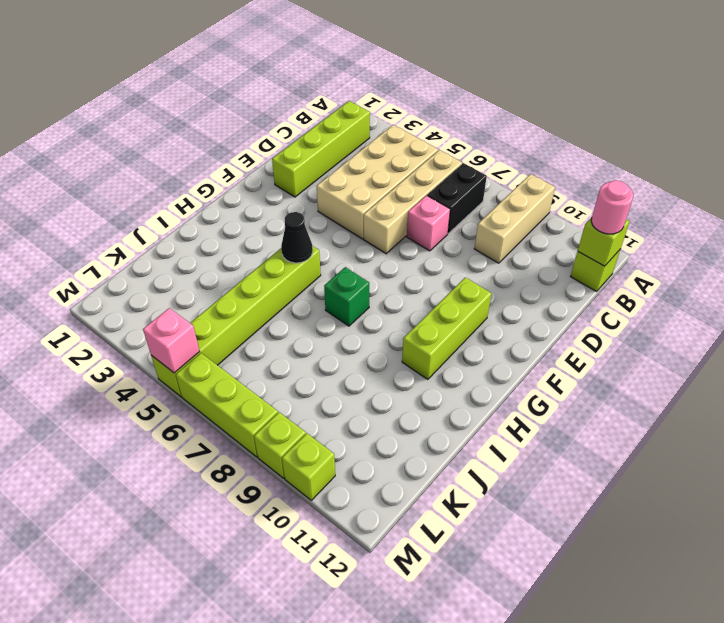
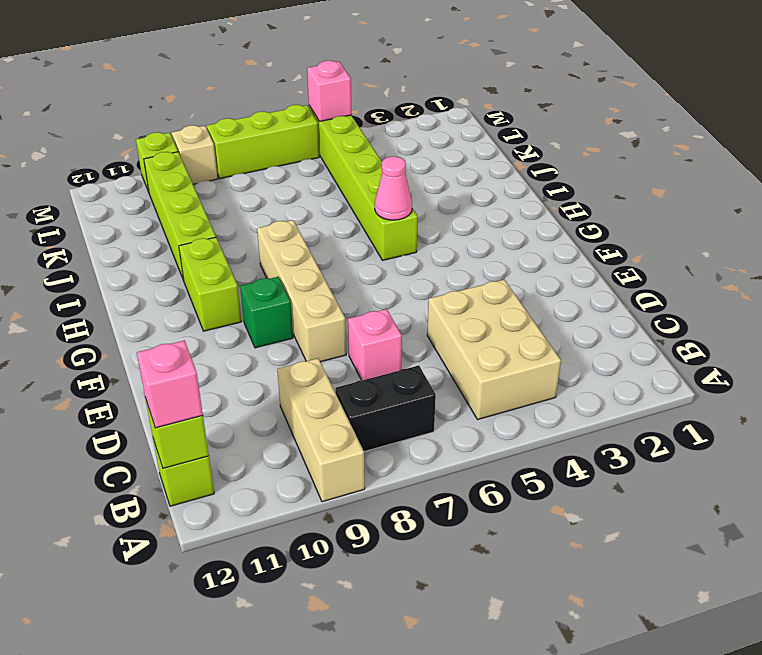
lime brick B2:E2 level 1 -> lime brick I10:L10 level 1
tan brick B4:E5 level 1 -> tan brick B4:D5 level 1
tan brick B6:E6 level 1 -> tan brick E8:H8 level 1
black brick B7:C7 level 1 -> black brick B7:B8 level 1
pink round brick B12 level 3 -> pink brick B12 level 3
lime brick F10:H10 level 1 -> lime brick G10:H10 level 1
black cone H5 level 2 -> pink cone H5 level 2
green brick H7 level 1 -> green brick F9 level 1
lime brick M9 level 1 -> tan brick M9 level 1

